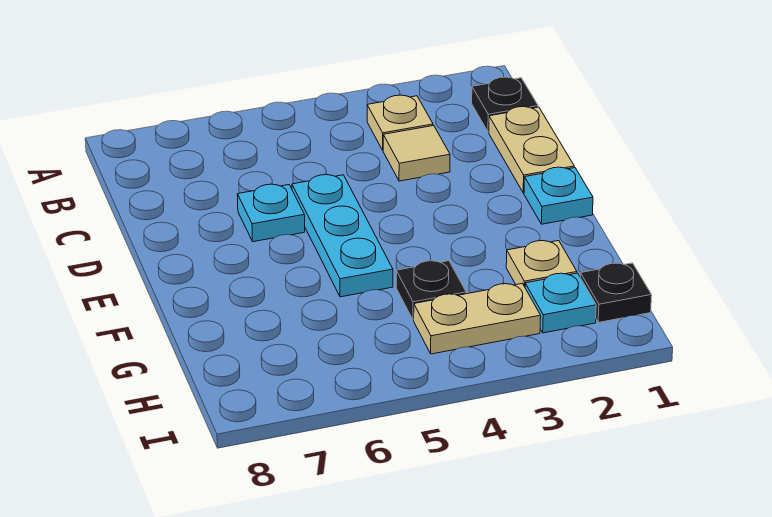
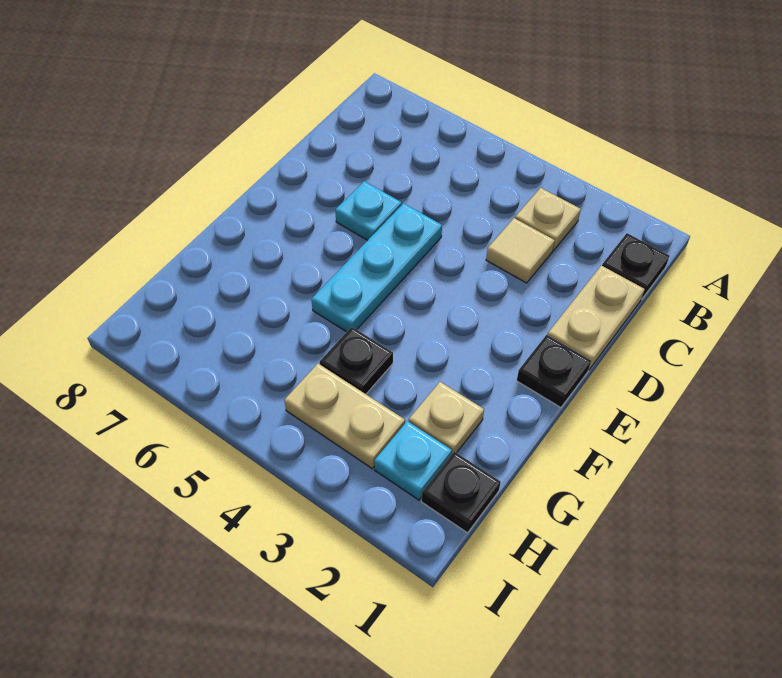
cyan plate E1 level 1 -> black plate E1 level 1

